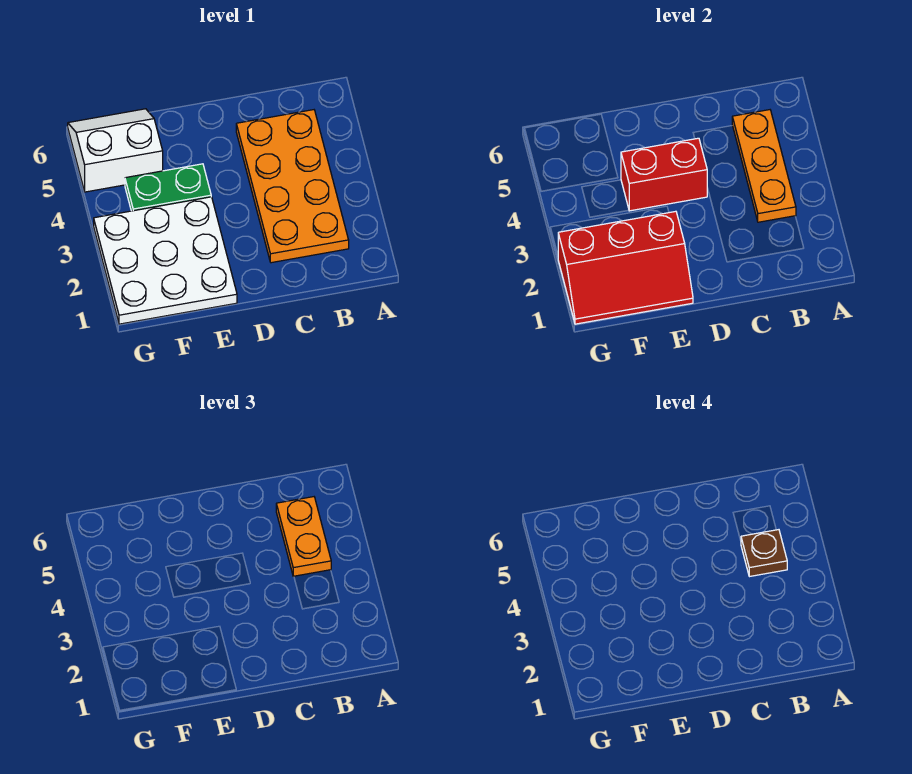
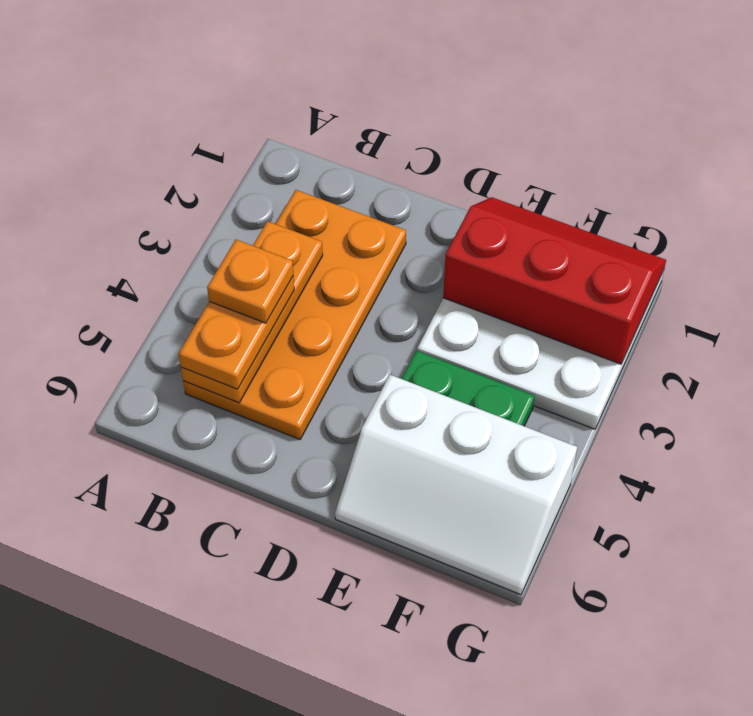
brown plate B4 level 4 -> orange plate B4 level 4
red brick D4:E4 level 2 -> none
white slope F5:G6 level 1 top 5 -> white slope E5:G6 level 1 top 5

